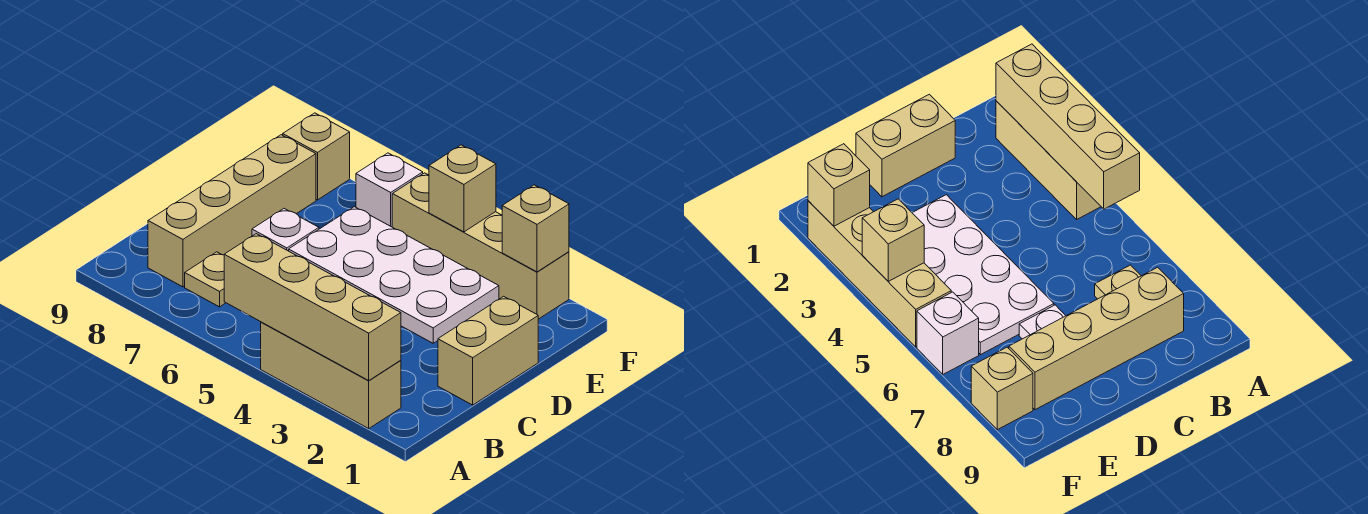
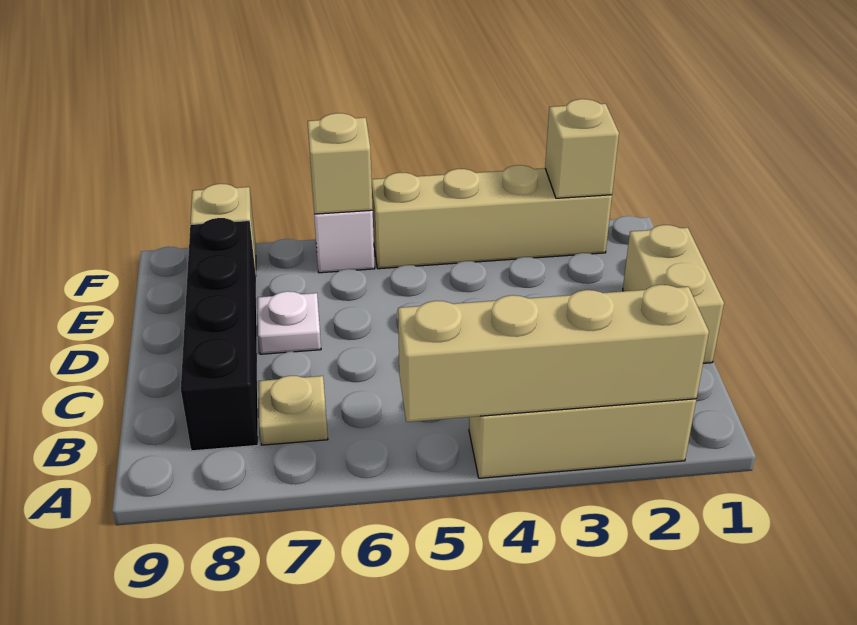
tan brick B8:E8 level 1 -> black brick B8:E8 level 1
white plate D3:E6 level 1 -> none
tan brick F4 level 2 -> tan brick F6 level 2

